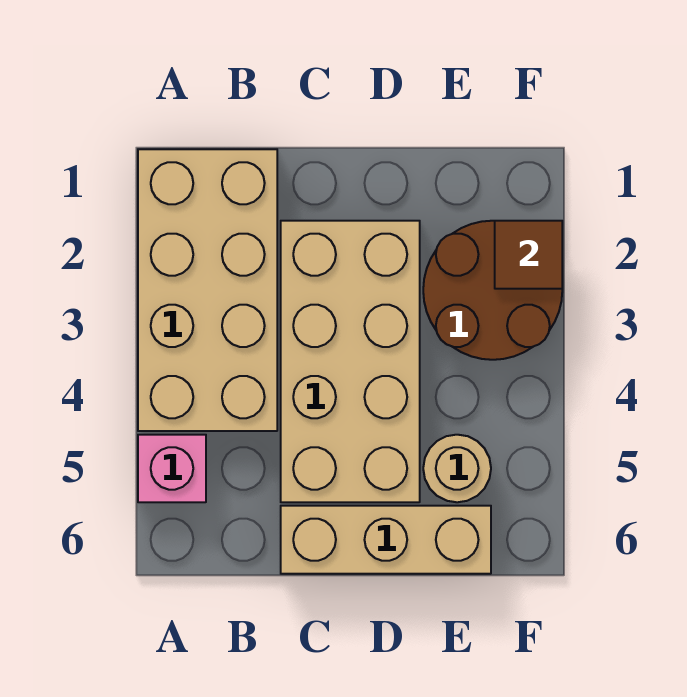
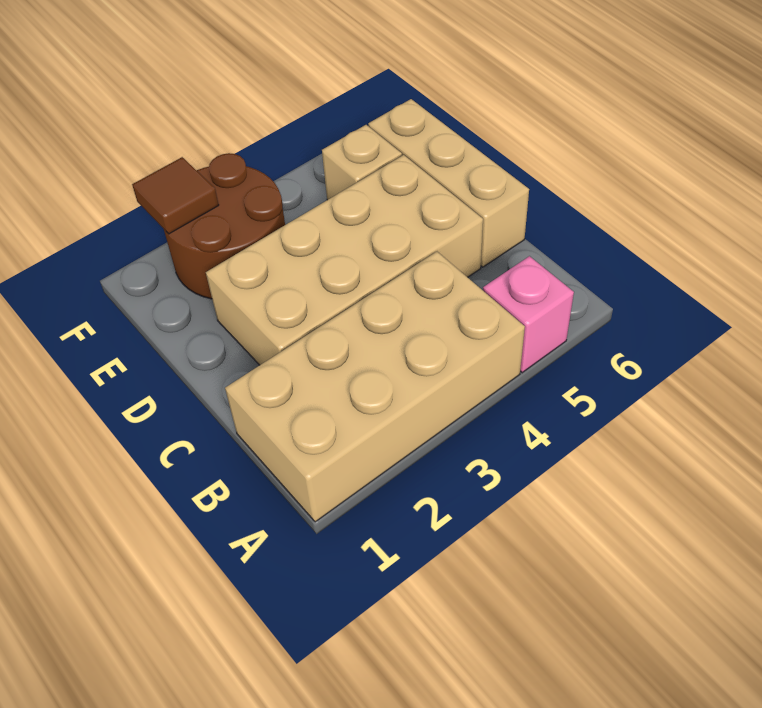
tan round brick E5 level 1 -> tan brick E5 level 1

